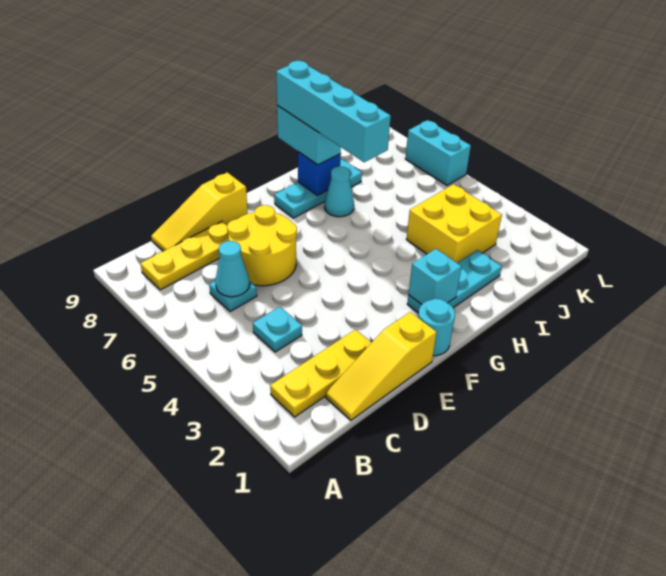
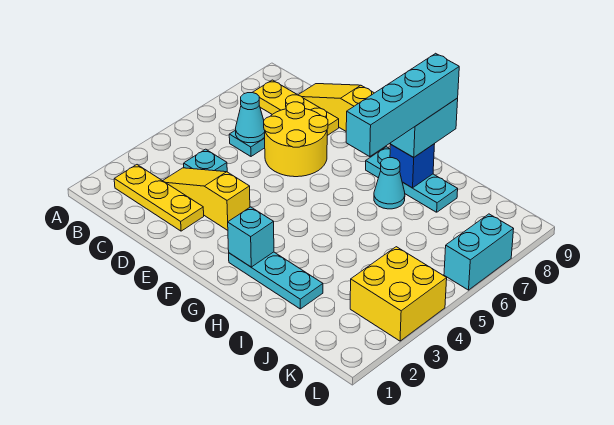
yellow slope C1:E1 level 1 top E -> yellow slope C3:E3 level 1 top E
cyan round brick F1 level 1 -> none
yellow brick I3:J4 level 1 -> yellow brick K3:L4 level 1

